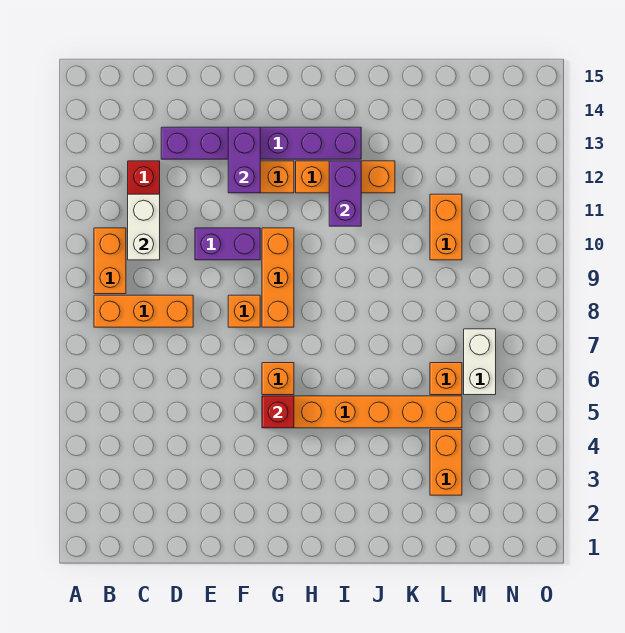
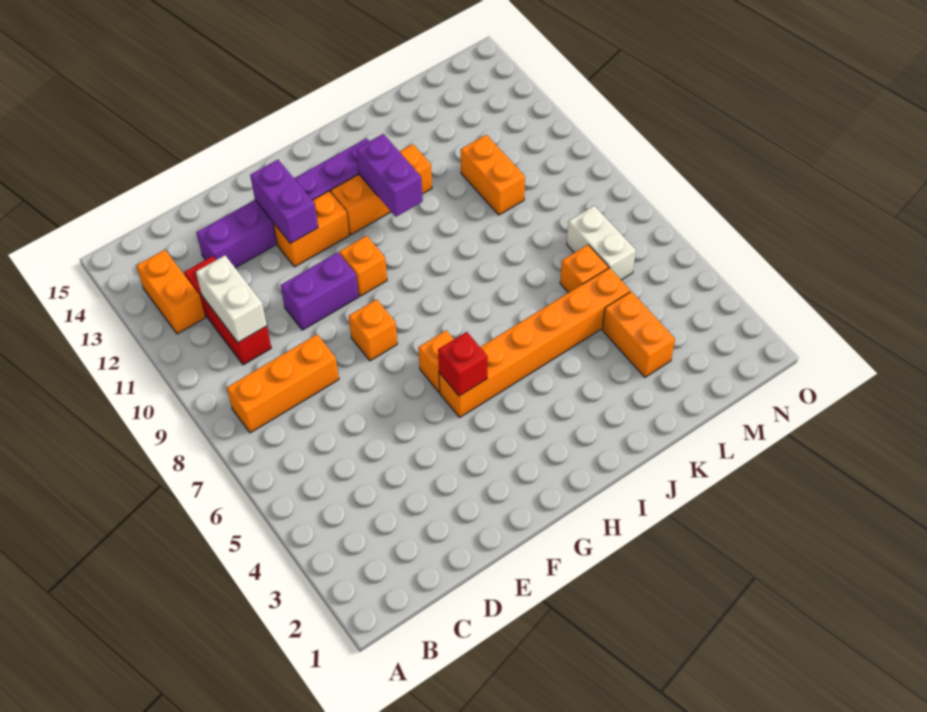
orange brick B9:B10 level 1 -> orange brick B12:B13 level 1
orange brick G8:G10 level 1 -> orange brick G10 level 1

